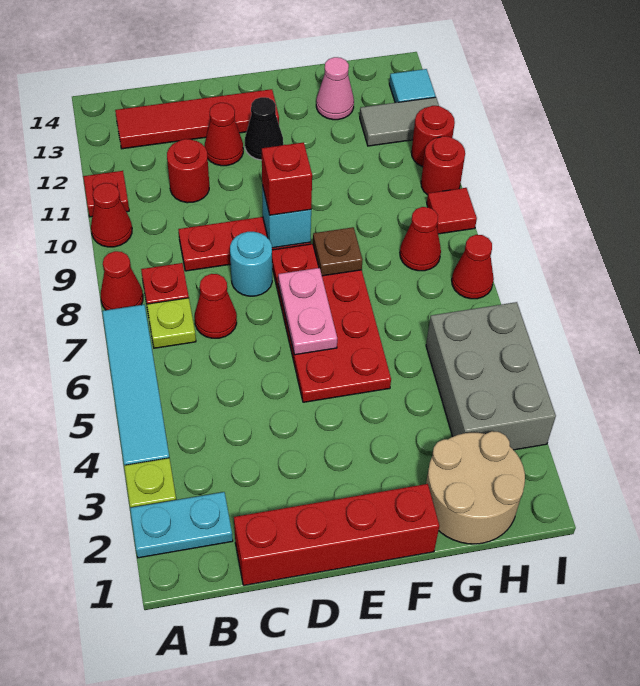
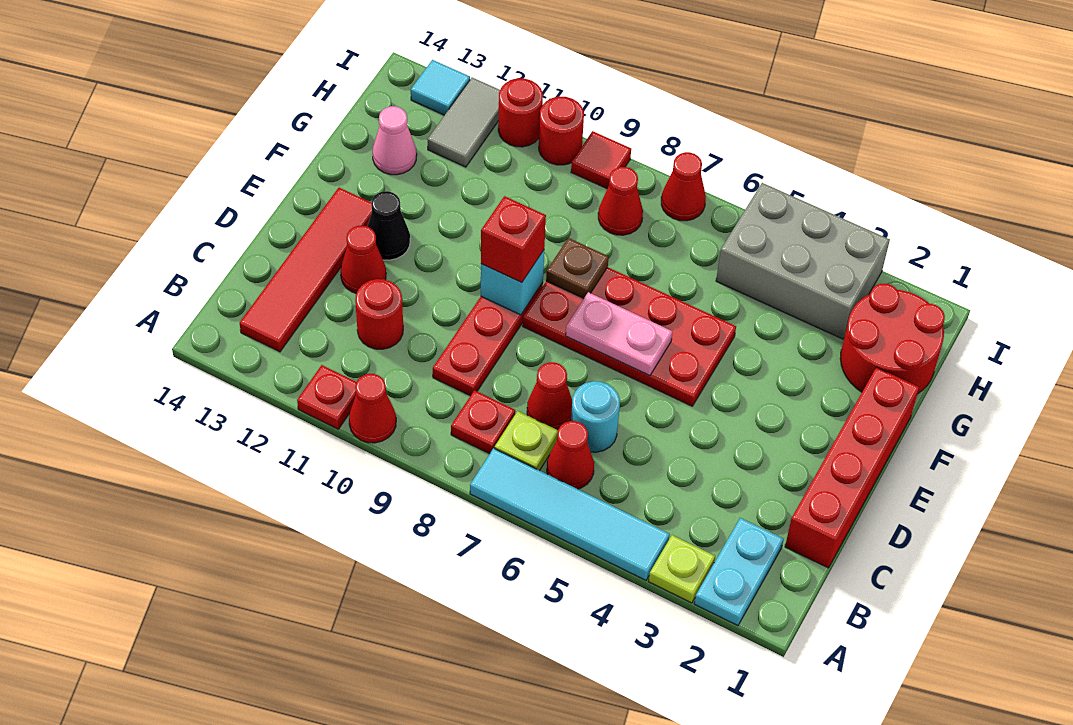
red cone A8 level 1 -> red cone B6 level 1
cyan round brick D8 level 1 -> cyan round brick C6 level 1
tan round brick G1:H2 level 1 -> red round brick G1:H2 level 1

